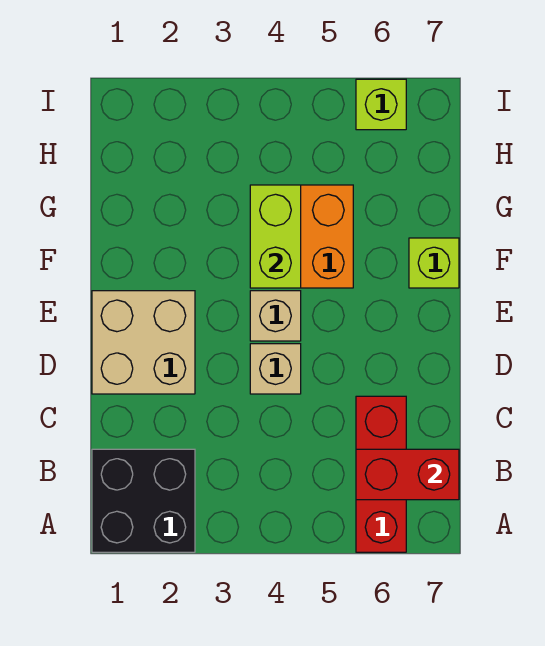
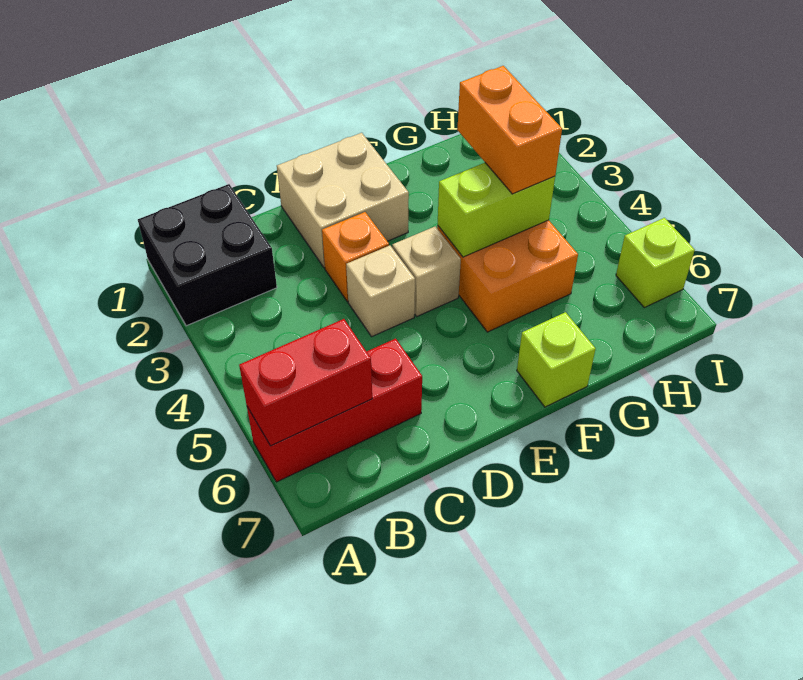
red brick B6:B7 level 2 -> red brick A6:B6 level 2
none -> orange brick D3 level 1
none -> orange brick G3:G4 level 3

